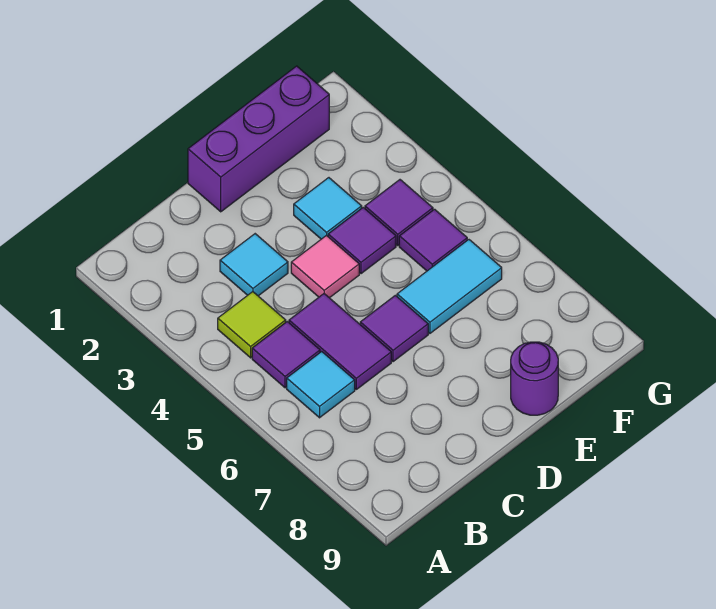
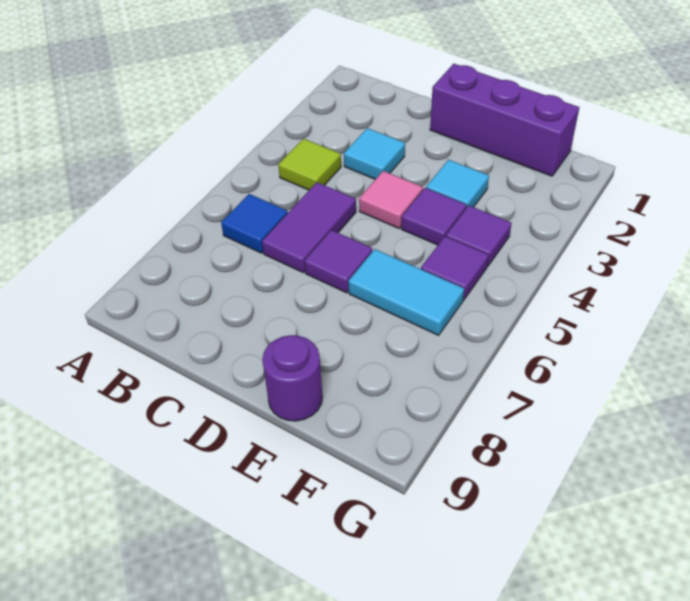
purple tile B5 level 1 -> none
cyan tile B6 level 1 -> blue tile B6 level 1

